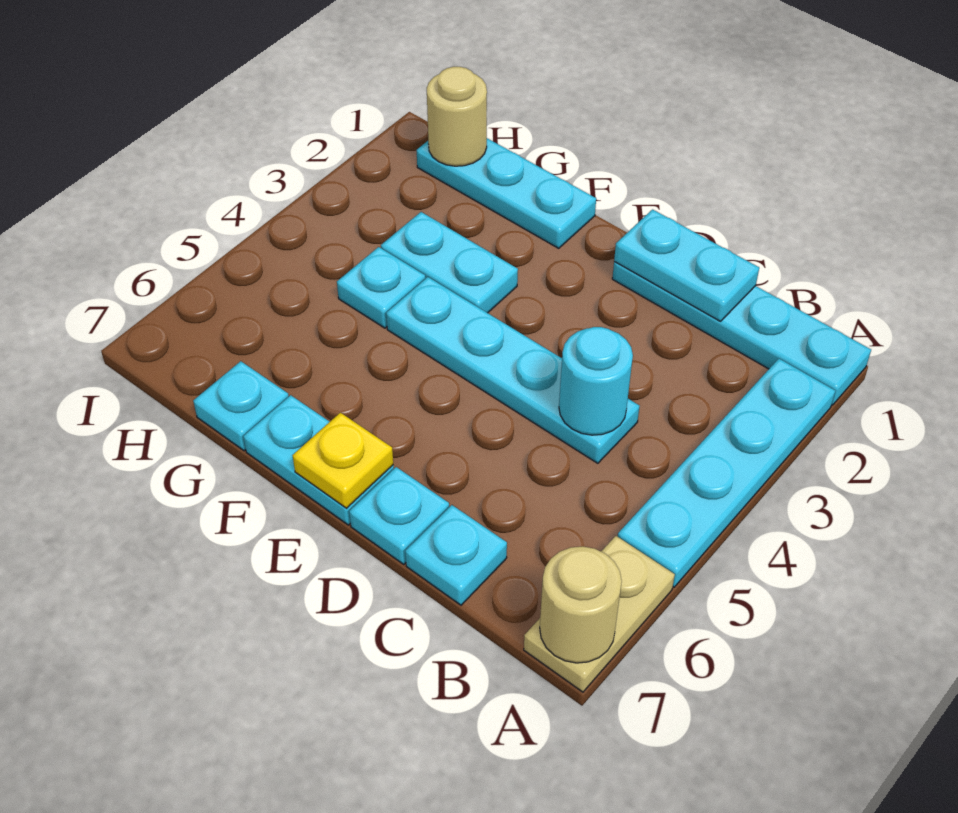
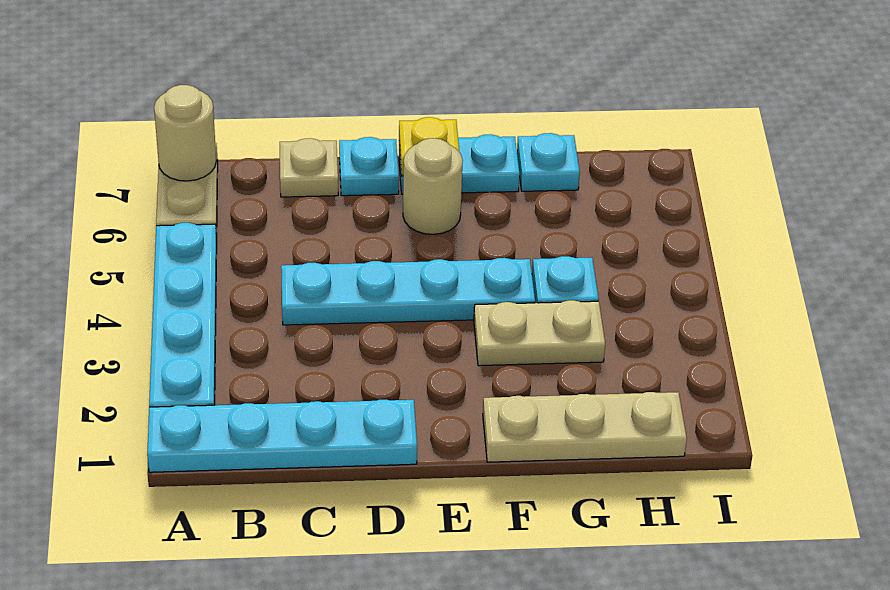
cyan plate C1:D1 level 2 -> none
cyan round brick C4 level 2 -> none
cyan plate C7 level 1 -> tan plate C7 level 1
cyan plate F1:H1 level 1 -> tan plate F1:H1 level 1
cyan plate F3:G3 level 1 -> tan plate F3:G3 level 1
tan round brick H1 level 2 -> tan round brick E6 level 1

